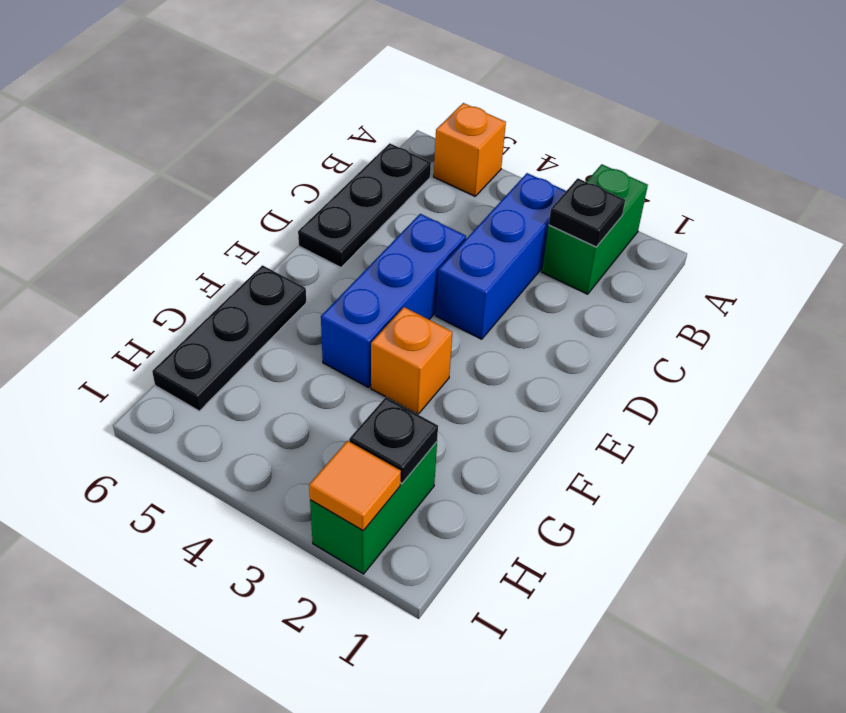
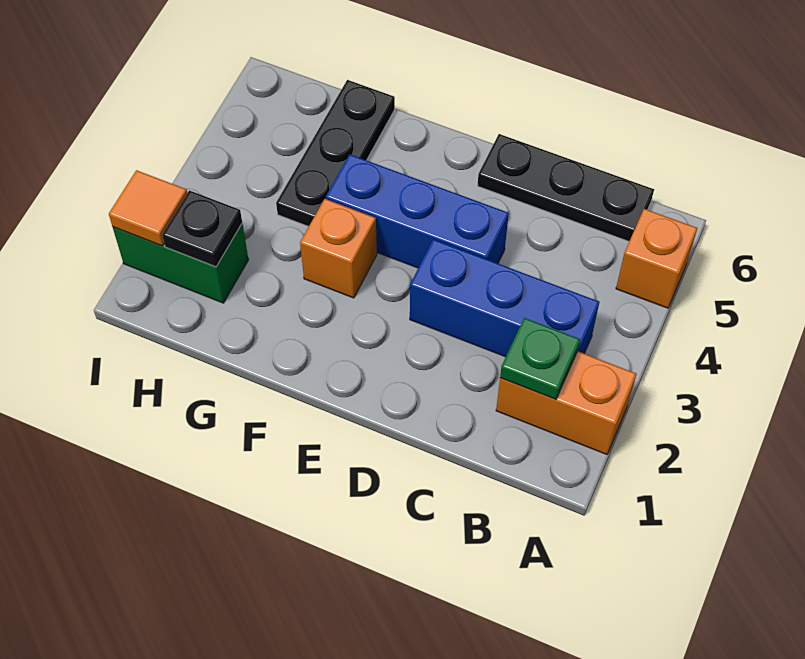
green brick A2:B2 level 1 -> orange brick A2:B2 level 1
black plate B2 level 2 -> green plate B2 level 2
black plate F6:H6 level 1 -> black plate G4:G6 level 1

